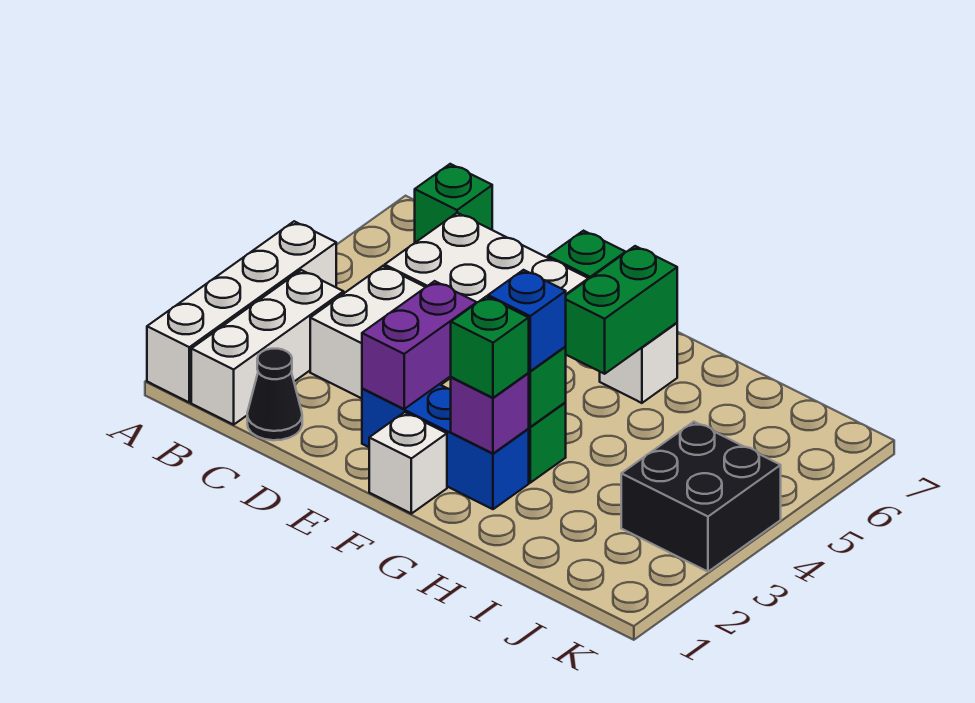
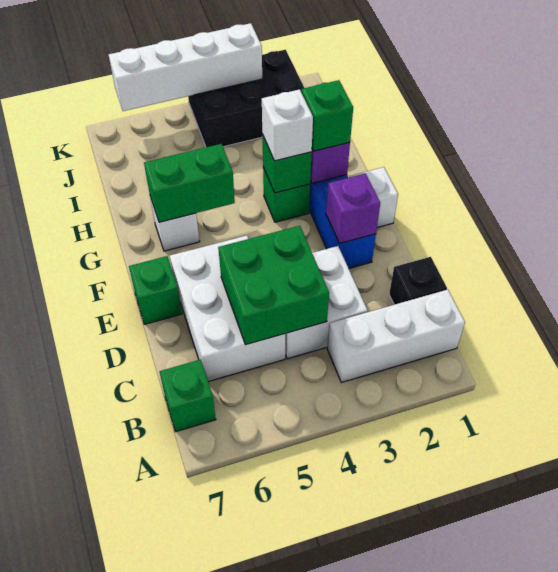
white brick A1:A4 level 1 -> white brick K3:K6 level 2
black cone C1 level 1 -> black brick C1 level 1
none -> green brick C4:D5 level 2
purple brick E2:E3 level 2 -> purple brick E2 level 2
blue brick G3 level 3 -> white brick G3 level 3
black brick J3:K4 level 1 -> black brick J2:K4 level 1

